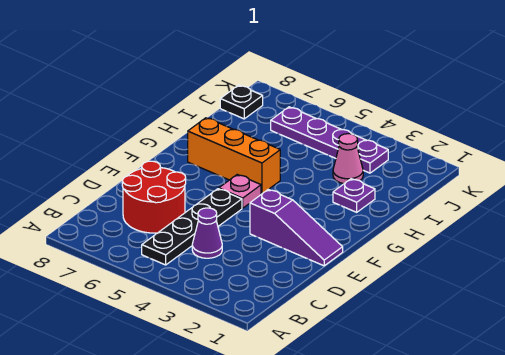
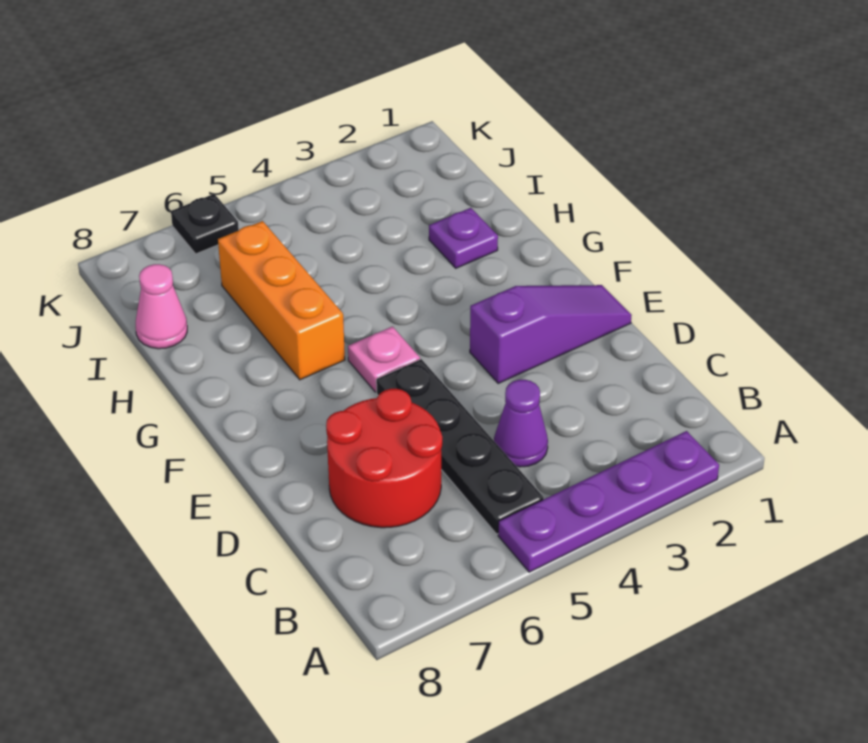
orange brick G5:G7 level 1 -> orange brick G6:I6 level 1
pink cone I3 level 1 -> pink cone I8 level 1
purple plate J3:J6 level 1 -> purple plate A2:A5 level 1
black plate J8 level 1 -> black plate K6 level 1

